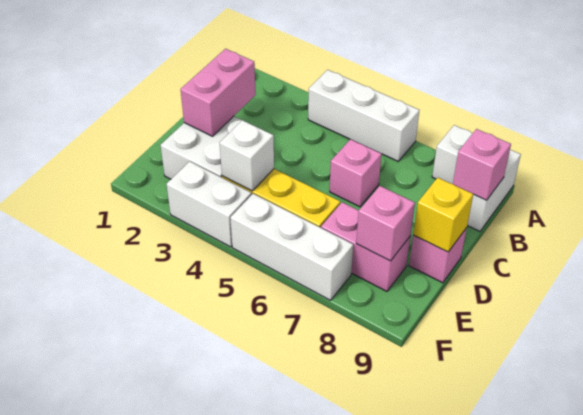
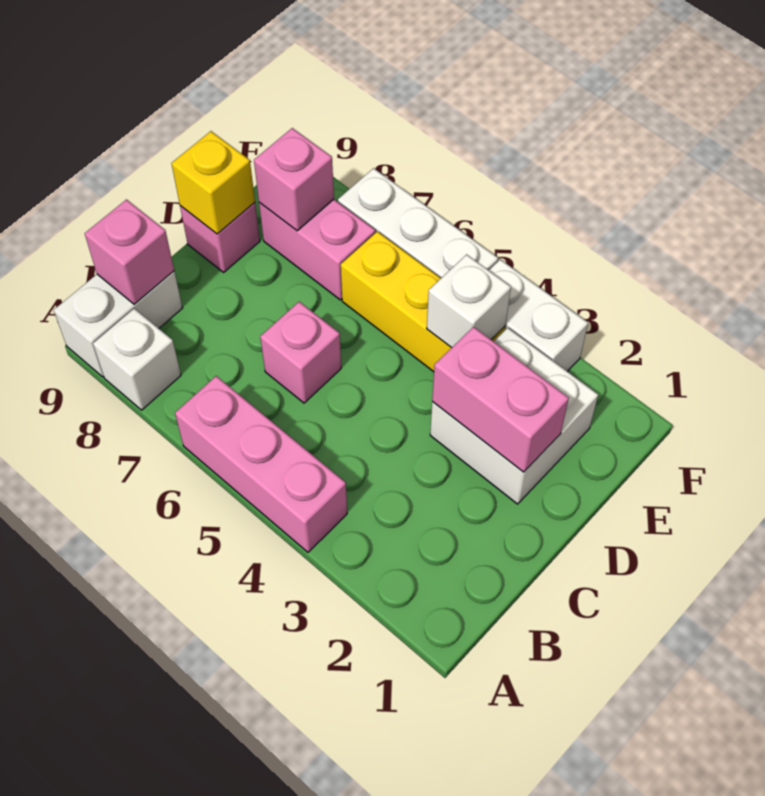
white brick A4:A6 level 1 -> pink brick A4:A6 level 1
pink brick C2:D2 level 2 -> pink brick D2:D3 level 2

